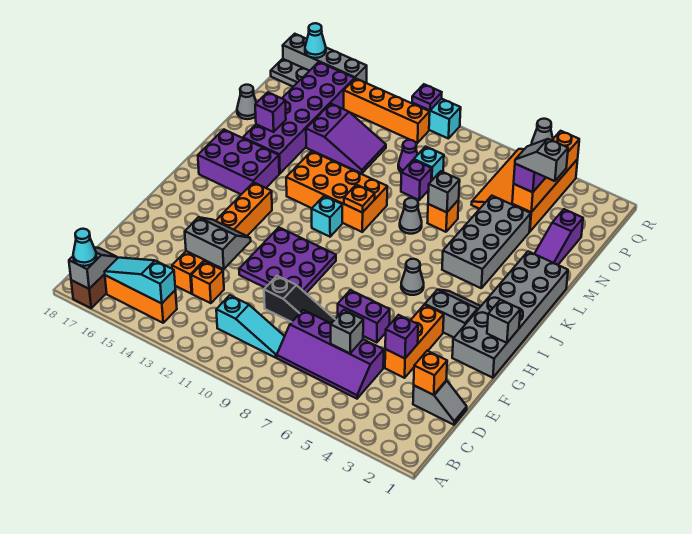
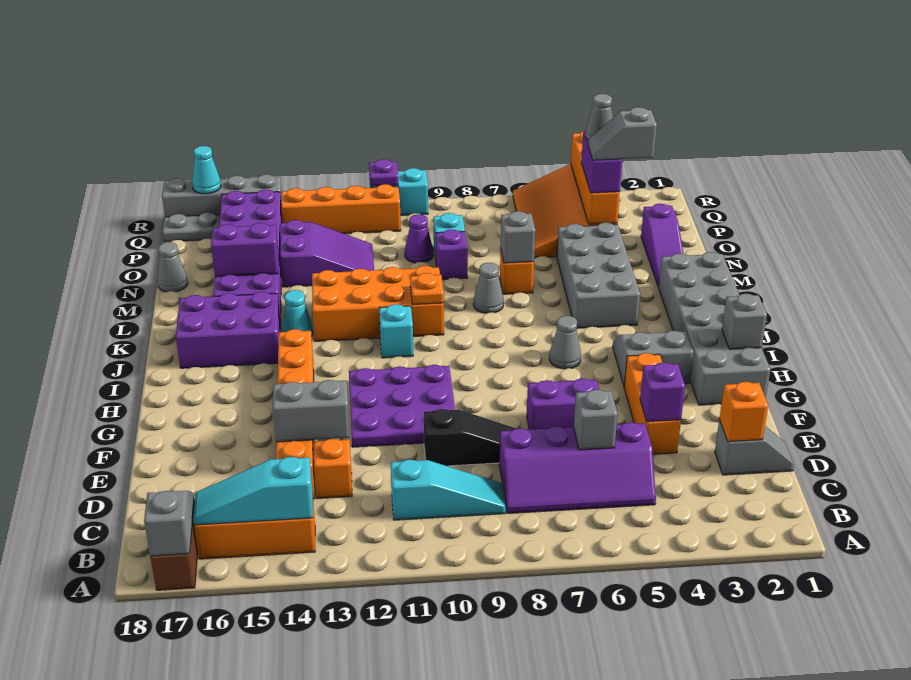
cyan cone A17 level 3 -> cyan cone K14 level 1
purple brick M16 level 2 -> purple brick M15:M16 level 2

